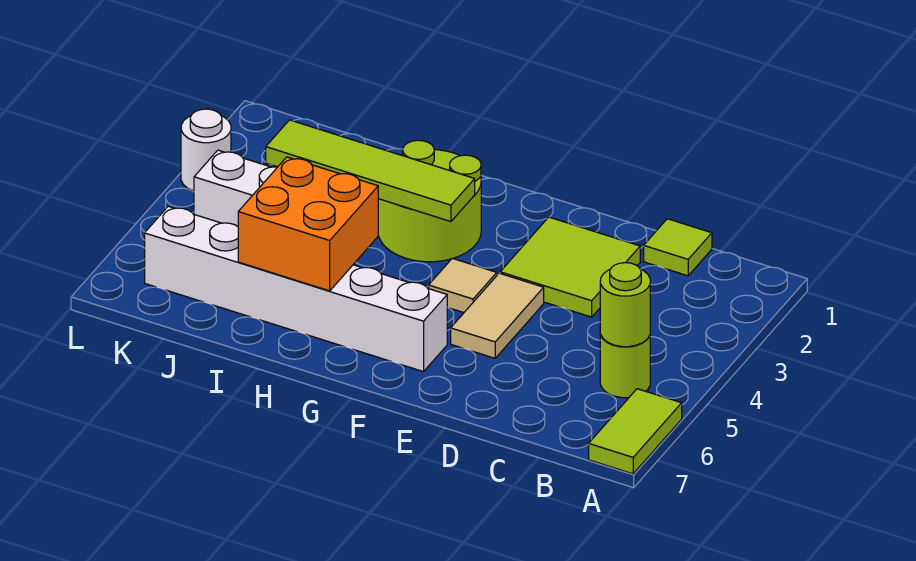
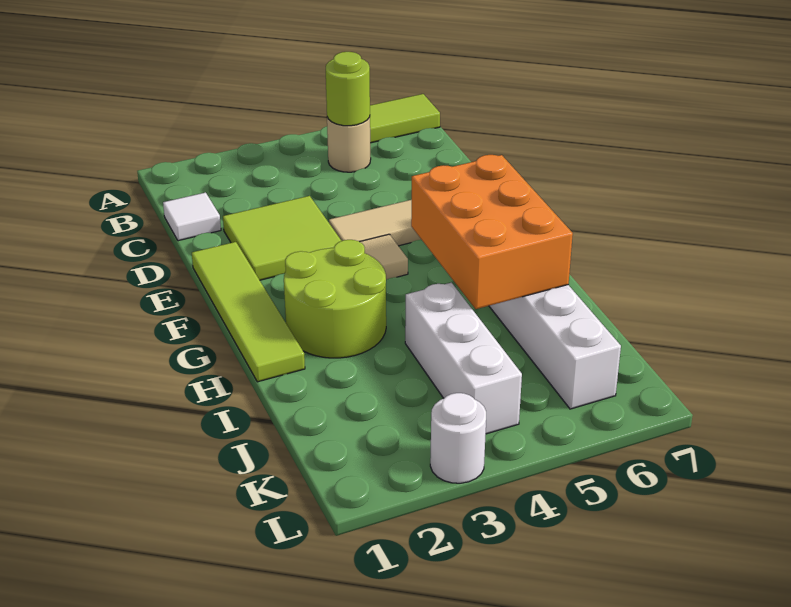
lime round brick B5 level 1 -> tan round brick B5 level 1
lime tile C1 level 1 -> white tile C1 level 1
lime tile G3:J3 level 2 -> lime tile E1:H1 level 1
orange brick H5:I6 level 2 -> orange brick G5:I6 level 2

